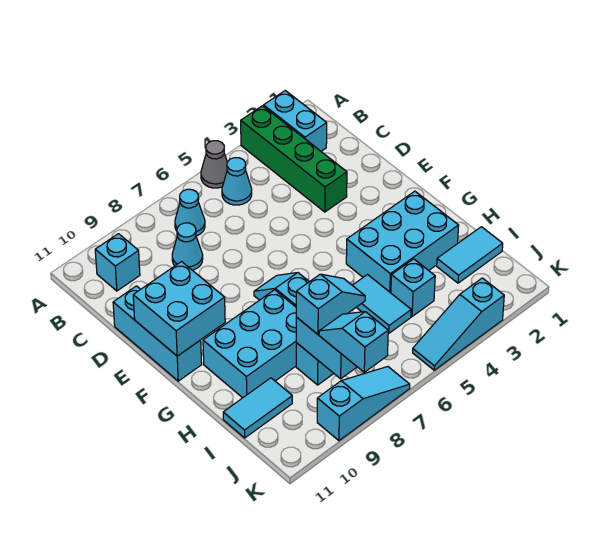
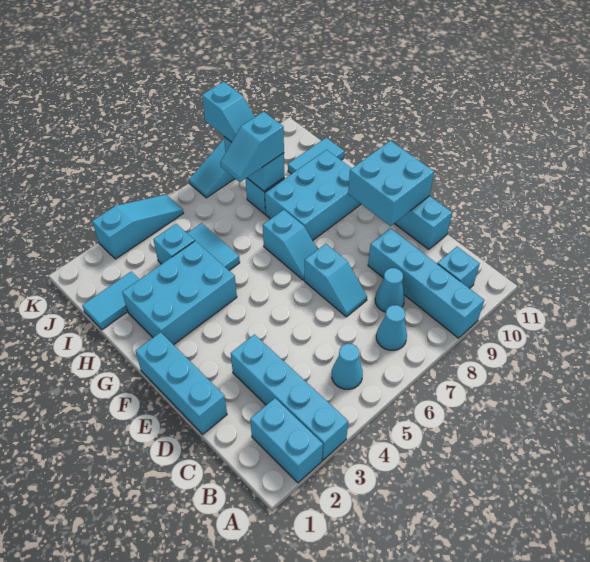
green brick A3:D3 level 1 -> cyan brick A3:D3 level 1
grey cone A5 level 1 -> none
none -> cyan brick A9:D9 level 1
none -> cyan brick D1:F1 level 1
none -> cyan slope D7:E7 level 1 top E

